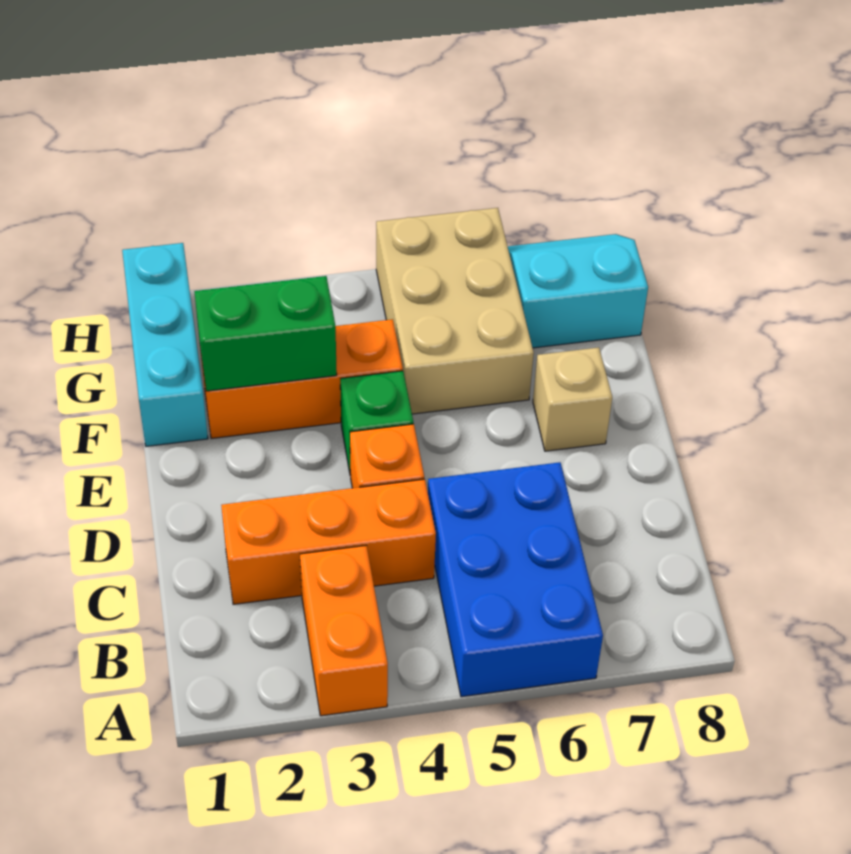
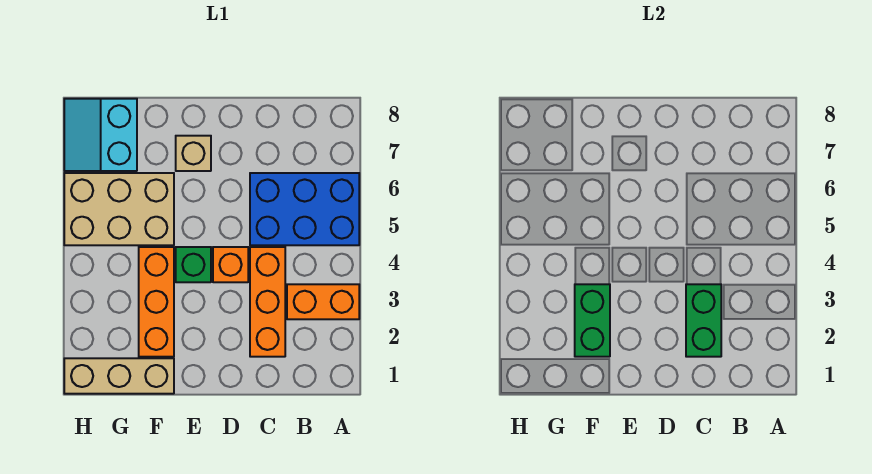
none -> green brick C2:C3 level 2
cyan brick F1:H1 level 1 -> tan brick F1:H1 level 1

